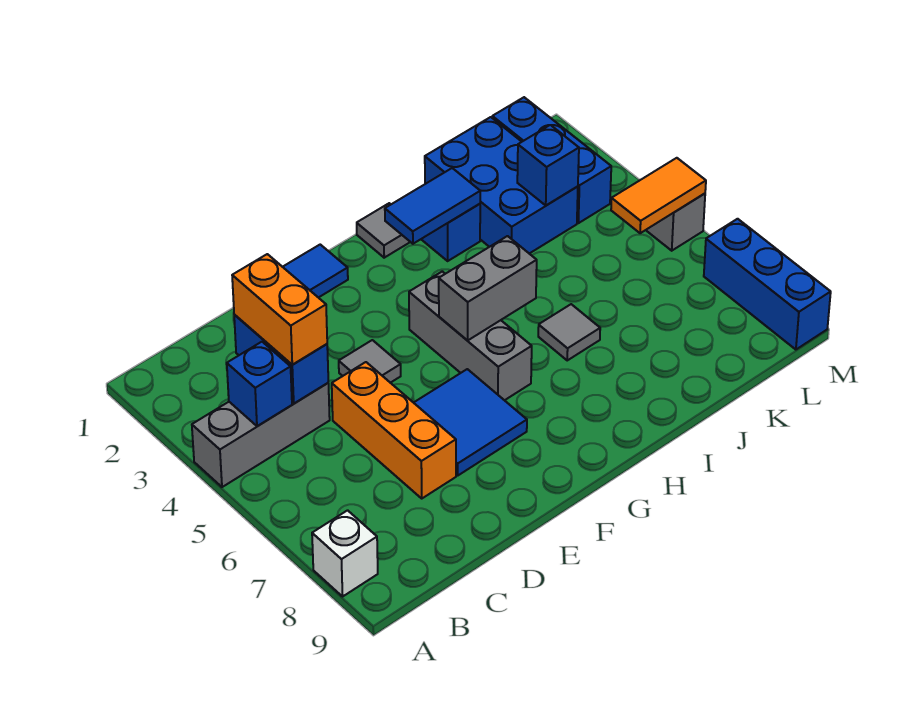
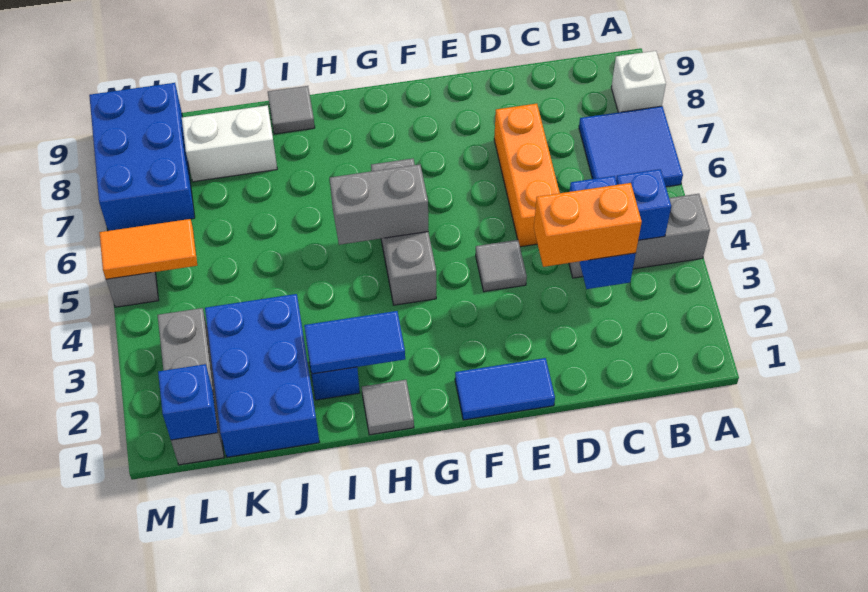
orange brick C3:C4 level 3 -> orange brick C3:D3 level 3
blue tile E6:F7 level 1 -> blue tile A6:B7 level 1
grey tile I6 level 1 -> grey tile I9 level 1
none -> white brick J8:K8 level 1
blue brick K3 level 2 -> blue brick L1 level 2
blue brick L1:L3 level 1 -> grey brick L1:L3 level 1
blue brick M7:M9 level 1 -> blue brick L7:M9 level 1

